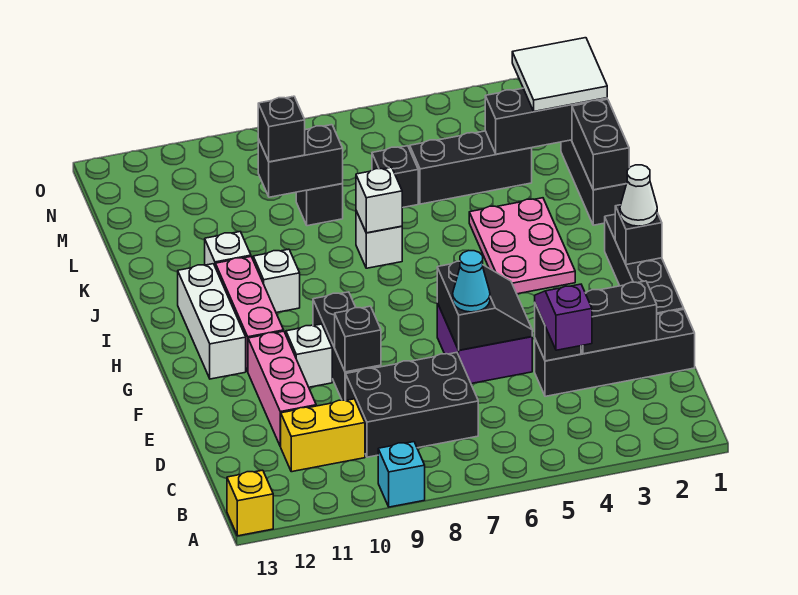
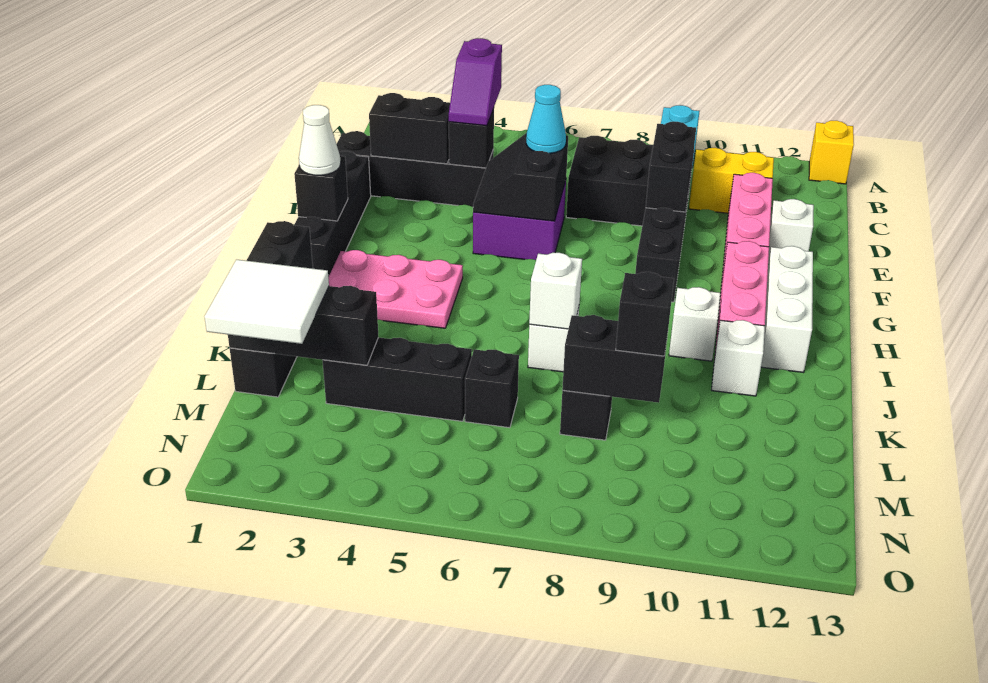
black brick E9 level 2 -> black brick D9:E9 level 2
white brick F10 level 1 -> white brick E12 level 1
pink plate H3:J4 level 1 -> pink plate H2:I4 level 1

